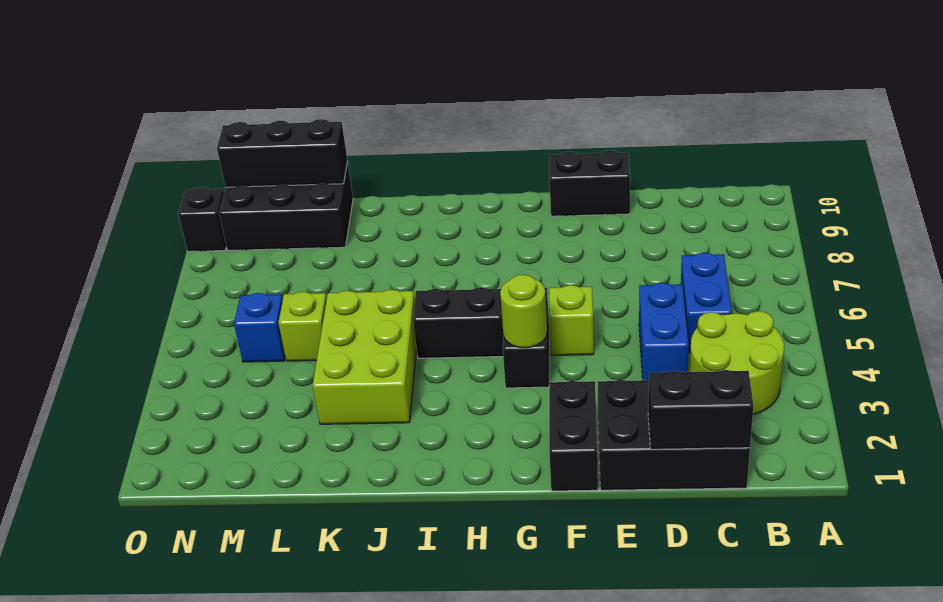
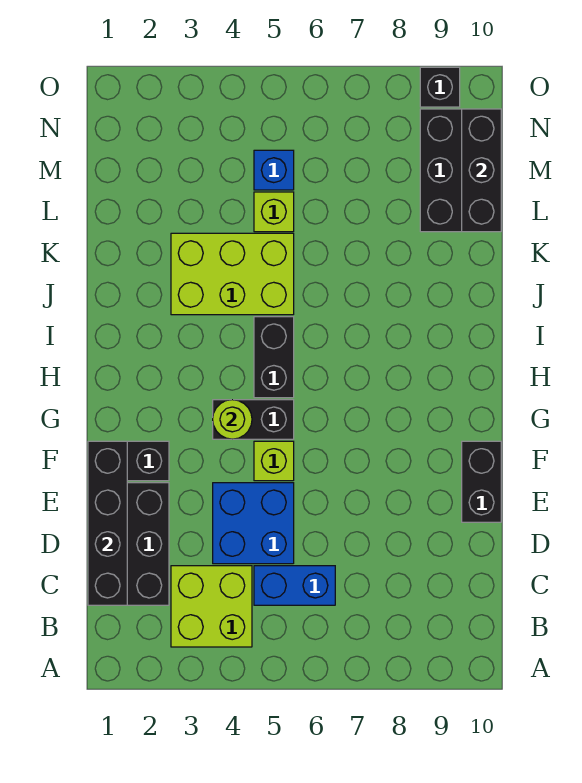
lime round brick B3:C4 level 1 -> lime brick B3:C4 level 1
black brick C1:D1 level 2 -> black brick C1:F1 level 2
blue brick D4:D5 level 1 -> blue brick D4:E5 level 1

